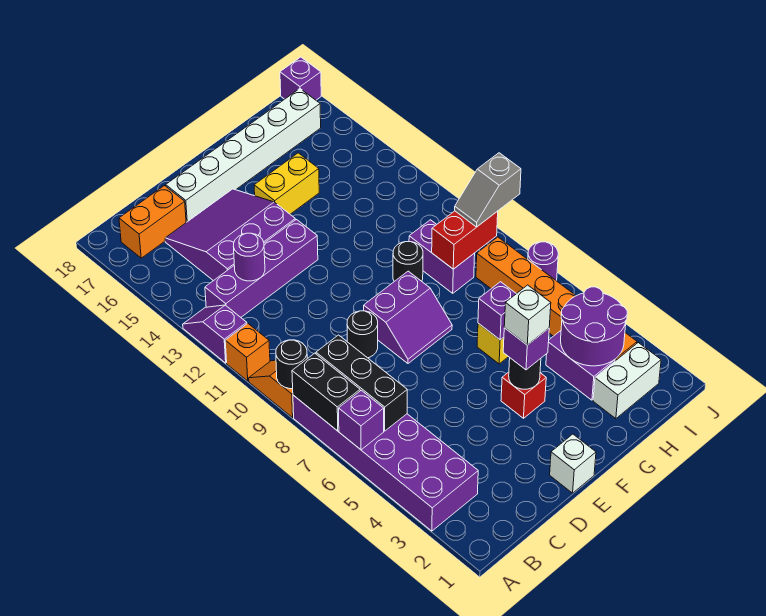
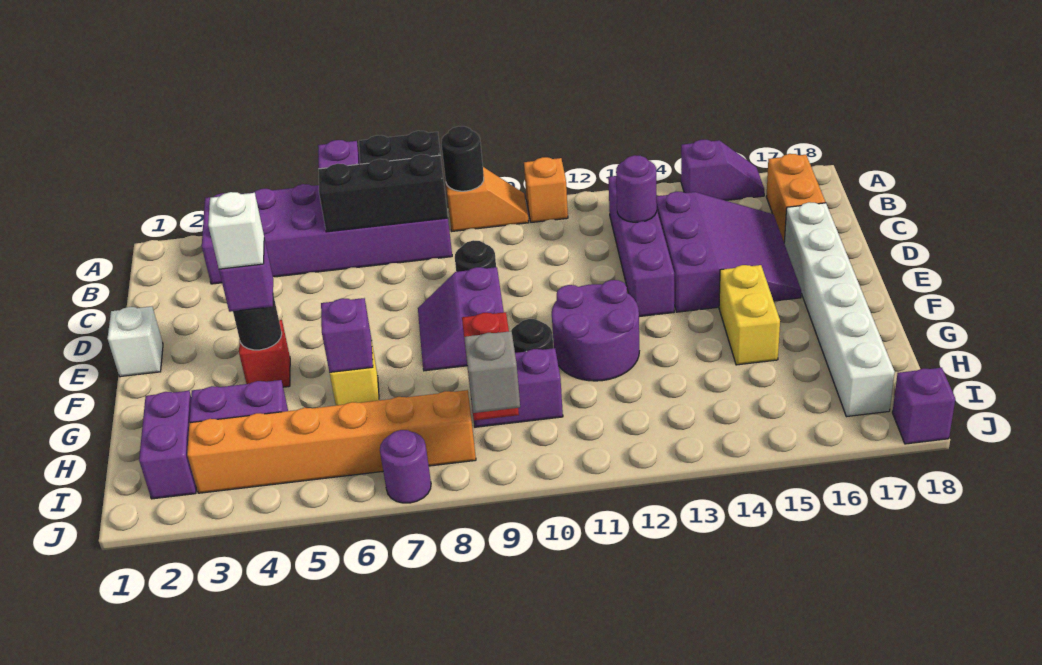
purple slope A12:A13 level 1 top 12 -> purple slope A15:A16 level 1 top 15
white brick H2:I2 level 1 -> purple brick H2:I2 level 1
purple round brick H3:I4 level 2 -> purple round brick F11:G12 level 1

